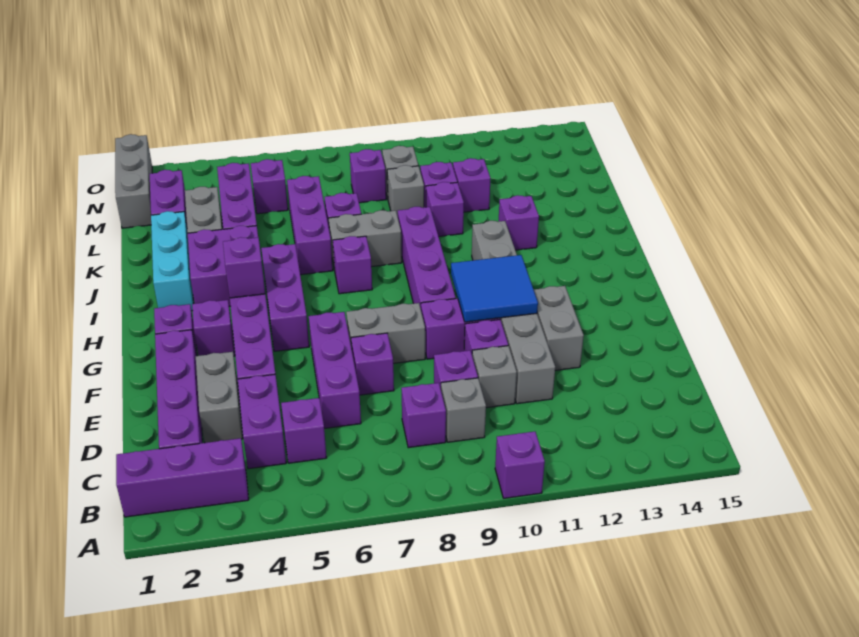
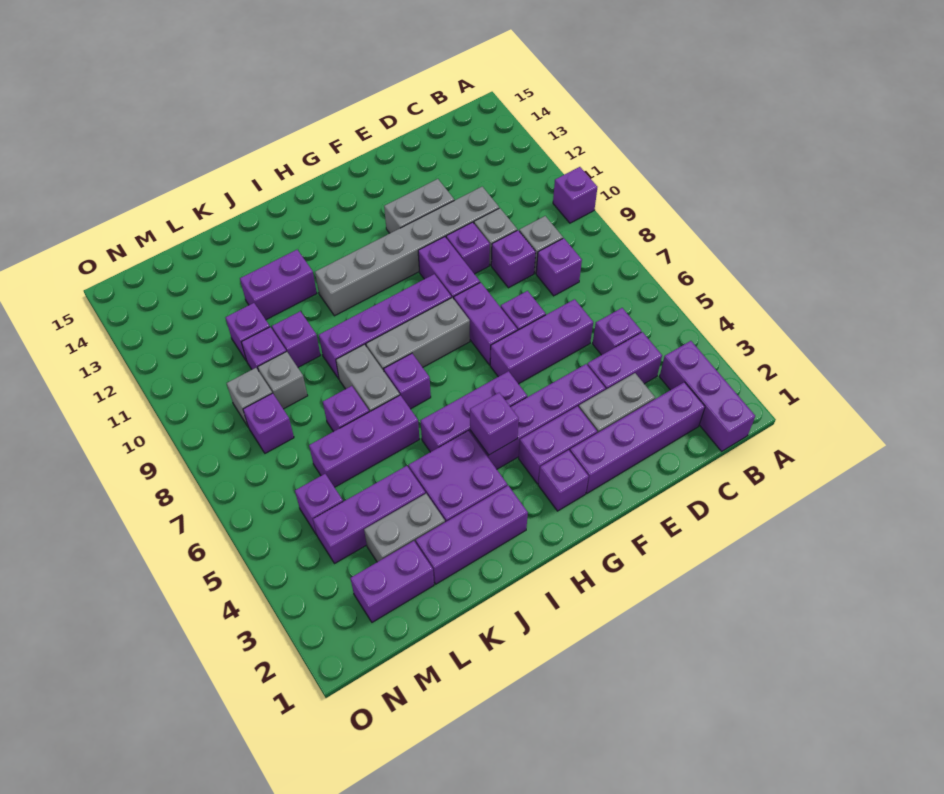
grey brick F7:F8 level 1 -> purple brick F7:F8 level 1
blue tile F10:G11 level 2 -> none
purple brick G3 level 1 -> purple brick F3:G3 level 1
cyan brick I2:K2 level 1 -> purple brick I2:K2 level 1
purple brick J12 level 1 -> purple brick J12:K12 level 1
grey brick M1:O1 level 1 -> grey brick G8:I8 level 1

